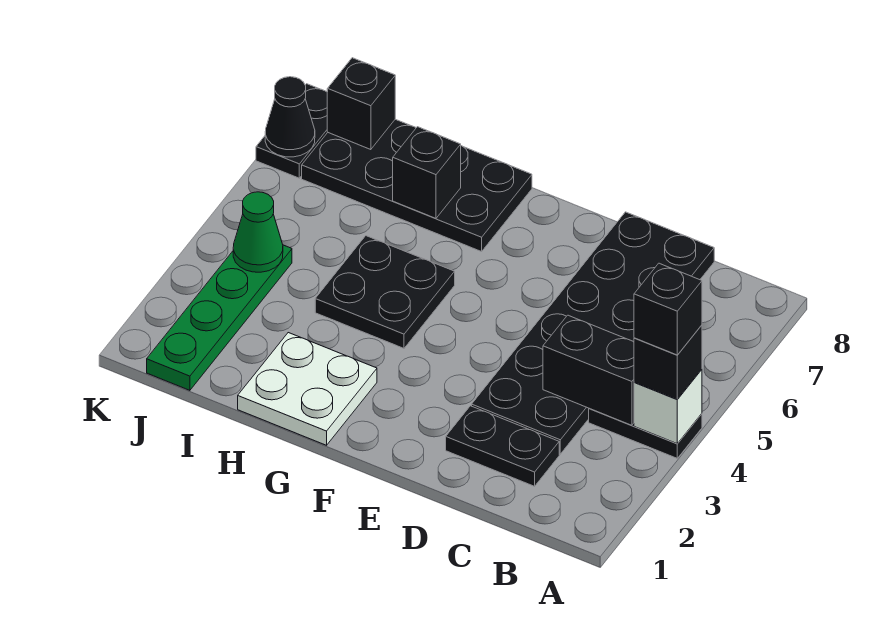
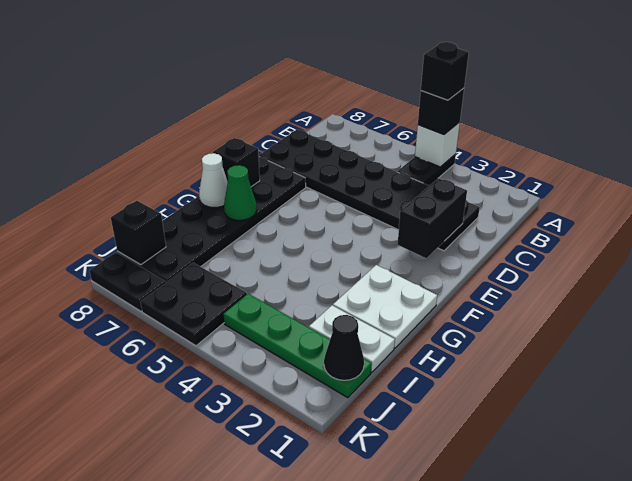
black brick B4:C4 level 2 -> black brick D2:E2 level 2
black plate G4:H5 level 1 -> black plate J5:K6 level 1
black plate G7:J8 level 1 -> black plate E7:J8 level 1
none -> white cone G8 level 2
black brick H7 level 2 -> black brick F8 level 2
none -> white plate I1:I2 level 1
green cone J4 level 2 -> green cone G7 level 2
black cone K7 level 2 -> black cone J1 level 2

